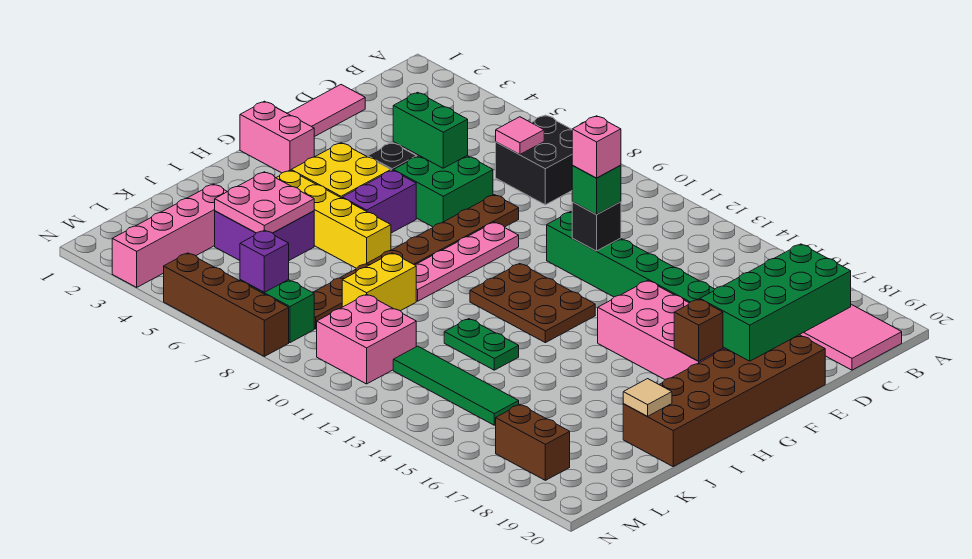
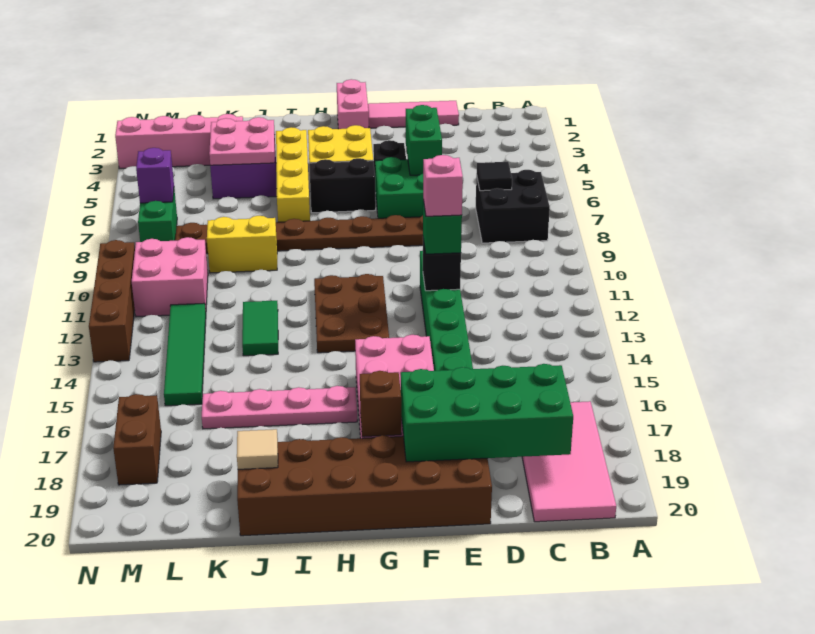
pink tile C7 level 2 -> black tile C7 level 2
pink plate F9:I9 level 1 -> pink plate H16:K16 level 1
purple brick G6:H6 level 1 -> black brick G6:H6 level 1
green plate J12:J13 level 1 -> green tile J12:J13 level 1
brown brick N5:N8 level 1 -> brown brick N10:N13 level 1

